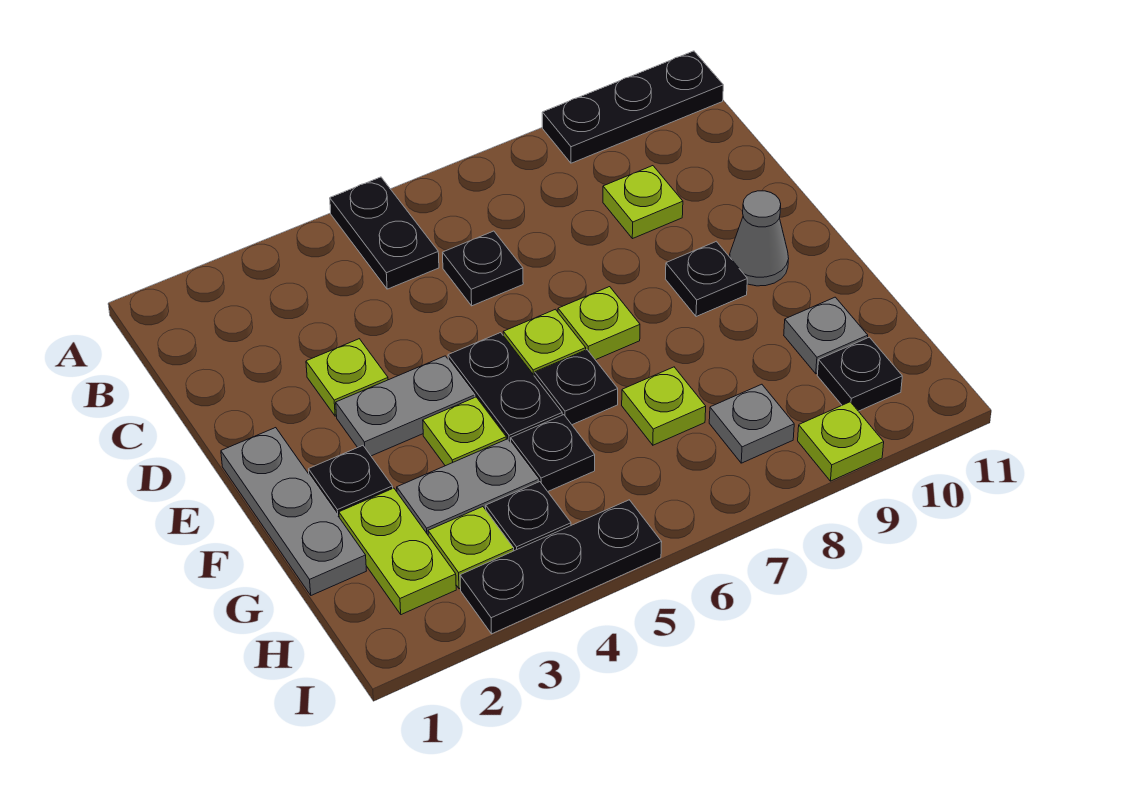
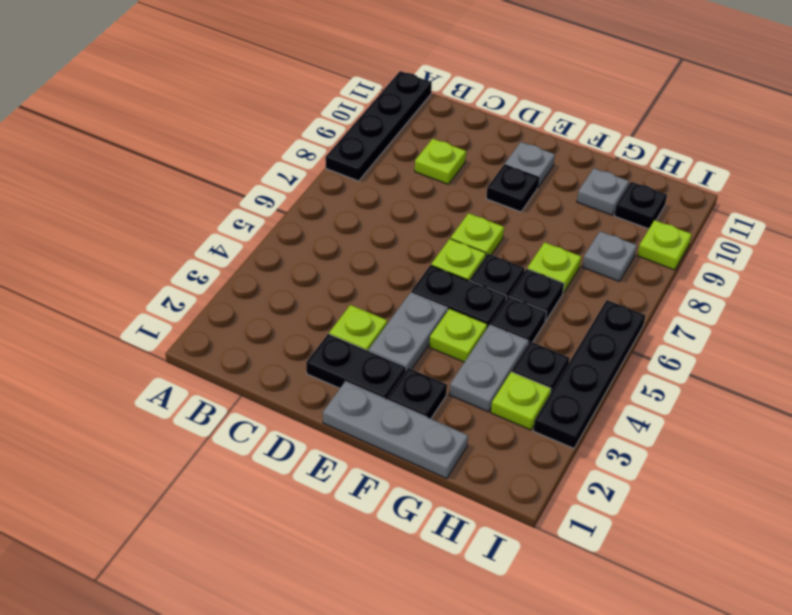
black plate A5:B5 level 1 -> black plate D2:E2 level 1
black plate A9:A11 level 1 -> black plate A8:A11 level 1
black plate C6 level 1 -> black plate G6 level 1
grey cone E10 level 1 -> grey plate E10 level 1
lime plate G2:H2 level 1 -> none
black plate I3:I5 level 1 -> black plate I3:I6 level 1

